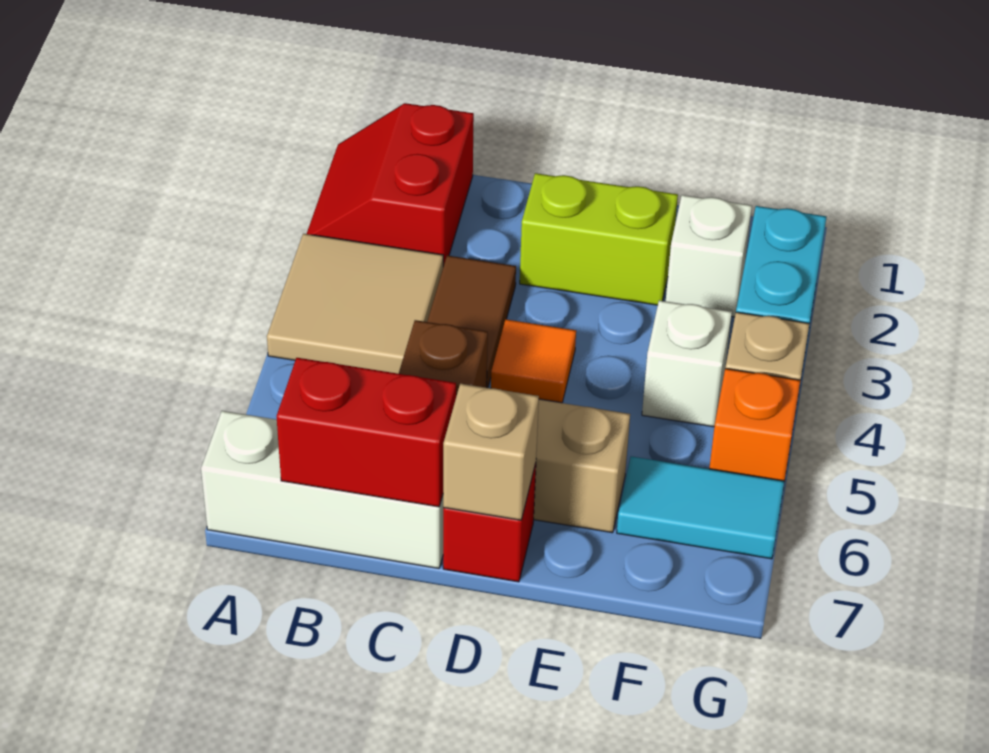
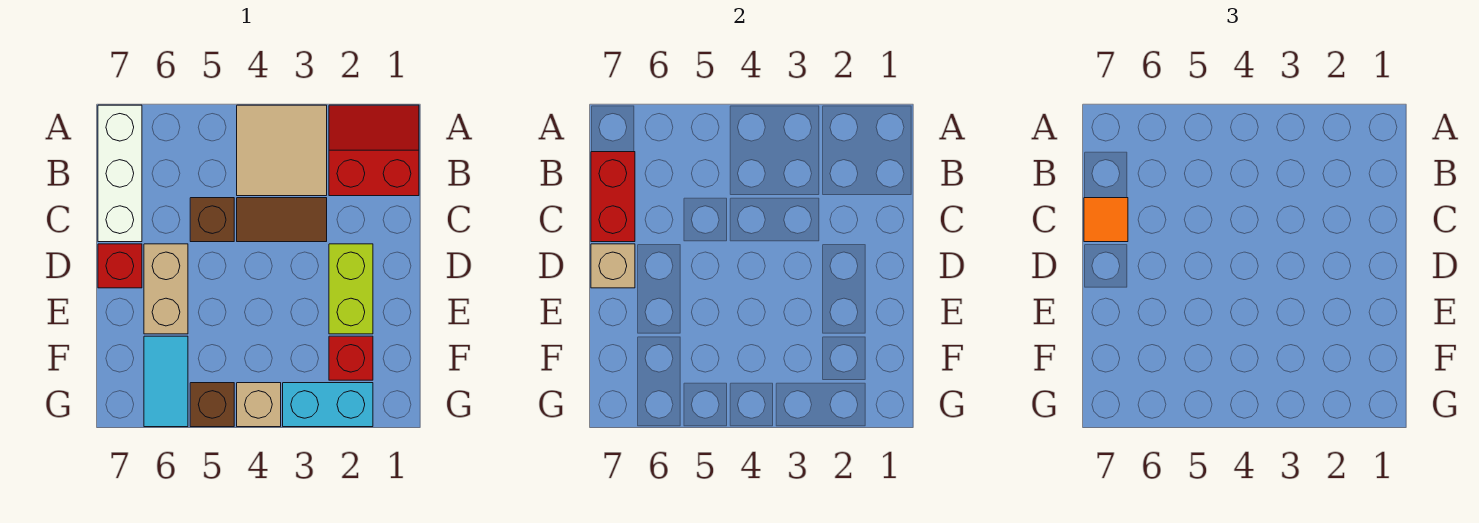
orange tile D4 level 1 -> orange tile C7 level 3
white brick F2 level 1 -> red brick F2 level 1
white brick F4 level 1 -> none
orange brick G5 level 1 -> brown brick G5 level 1

